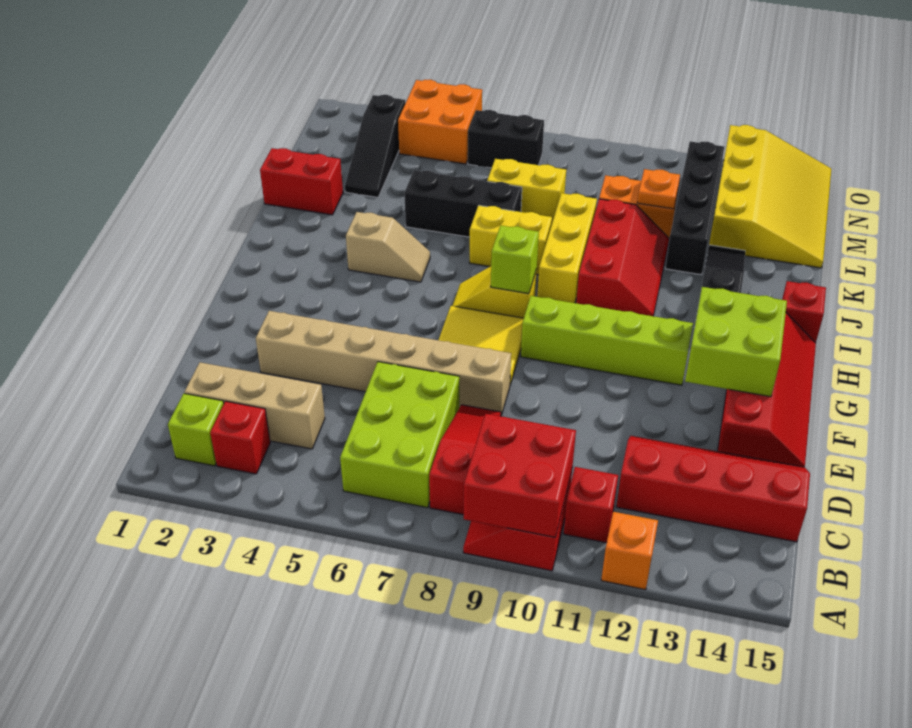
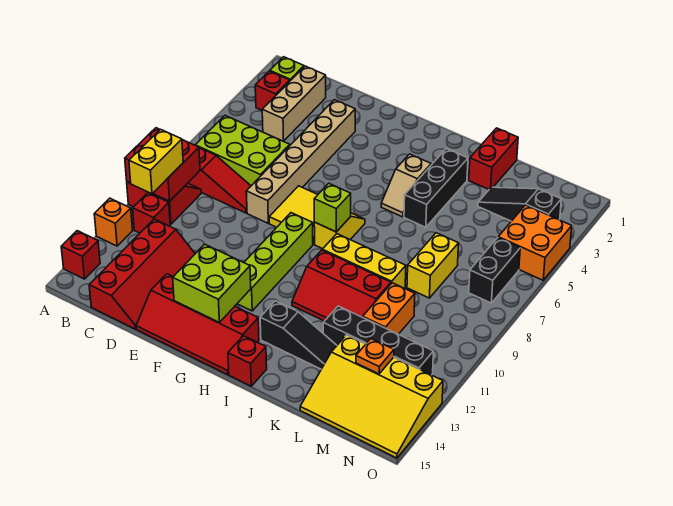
none -> red brick A14 level 1
yellow brick J7:J8 level 1 -> yellow brick B10:B11 level 3
black brick K5:K7 level 1 -> black brick J3:J5 level 1
orange plate L11 level 2 -> orange plate M13 level 2

